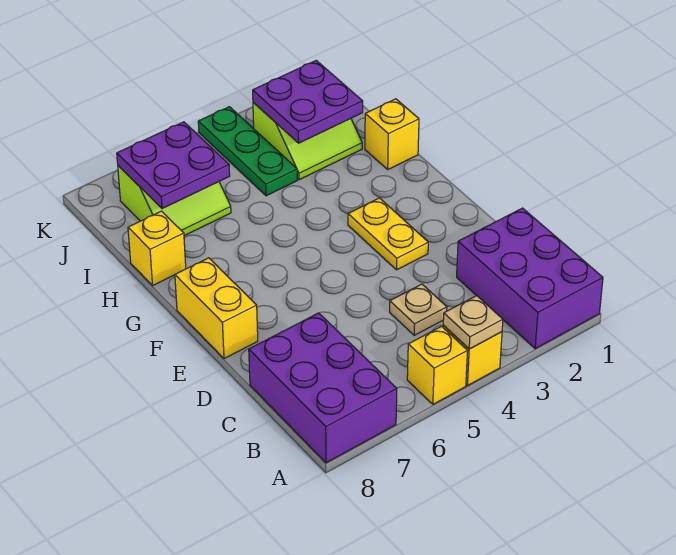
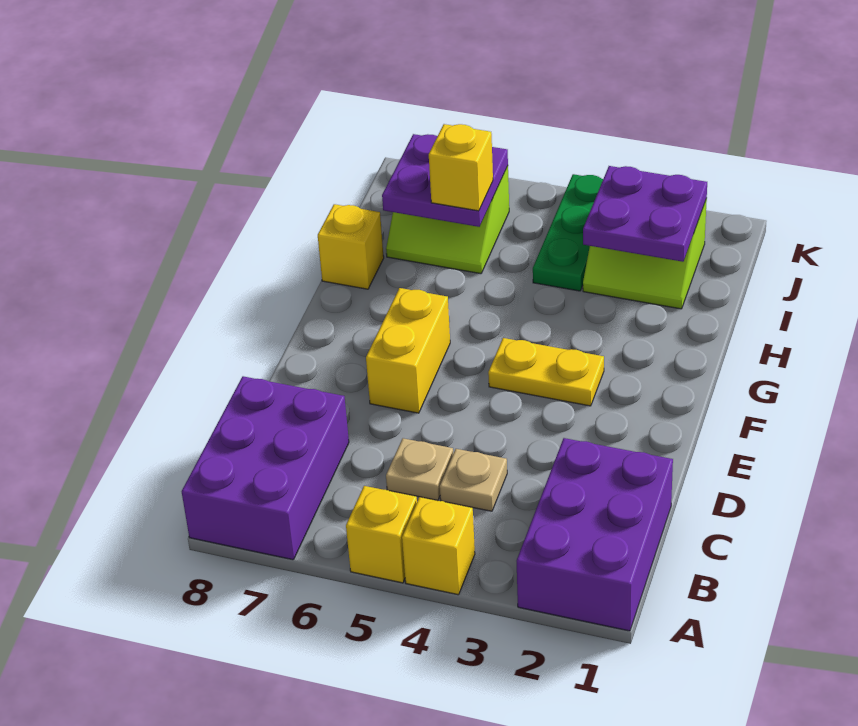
tan plate A4 level 2 -> tan plate C5 level 1
yellow plate E3:F3 level 1 -> yellow plate F3:F4 level 1
yellow brick E8:F8 level 1 -> yellow brick E6:F6 level 1
yellow brick H1 level 1 -> yellow brick I6 level 3

